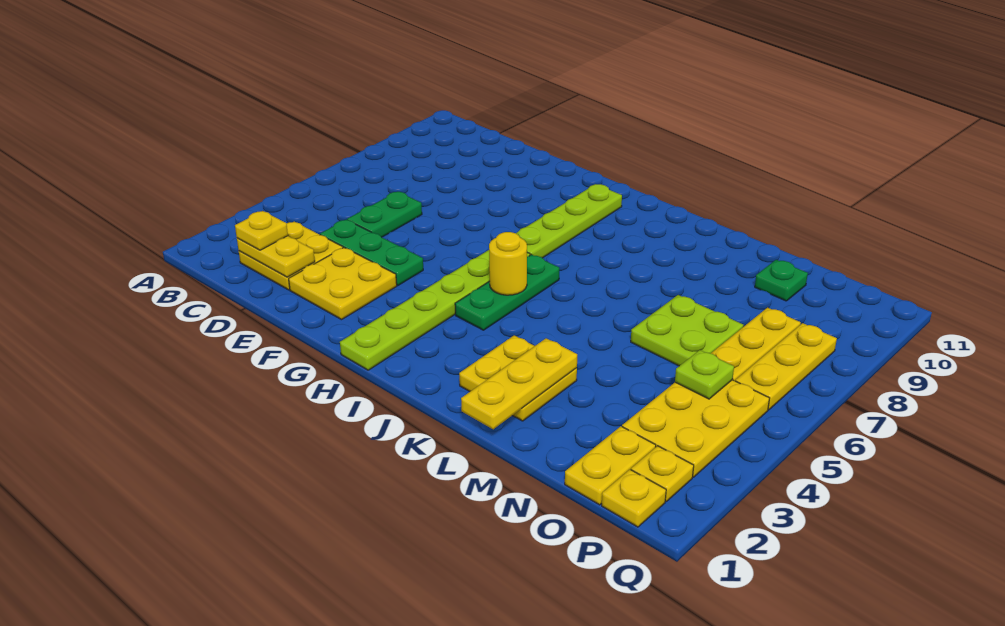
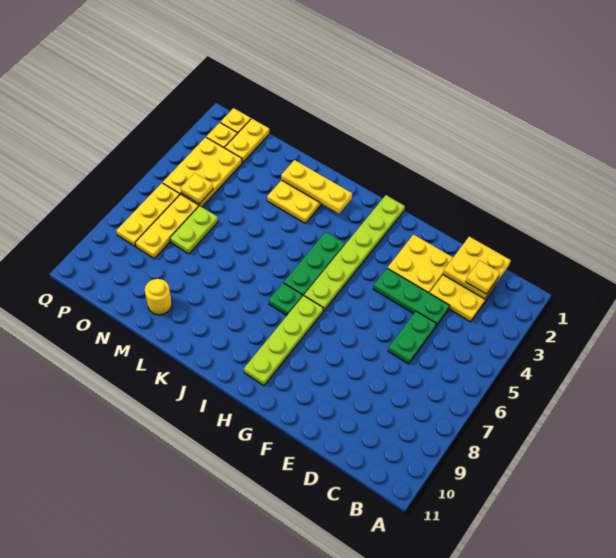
yellow plate C2:D2 level 2 -> yellow plate C1:D2 level 2
yellow round brick I5 level 2 -> yellow round brick M10 level 1
yellow plate L1:L3 level 2 -> yellow plate J2:L2 level 2
lime plate M6:N7 level 1 -> lime plate N6:N7 level 1
green plate N10 level 1 -> green plate I7 level 1
lime plate O5 level 2 -> yellow plate O5 level 2

